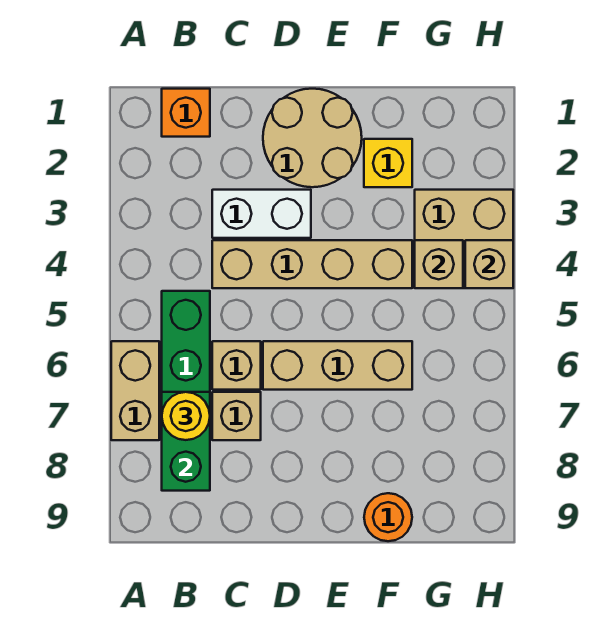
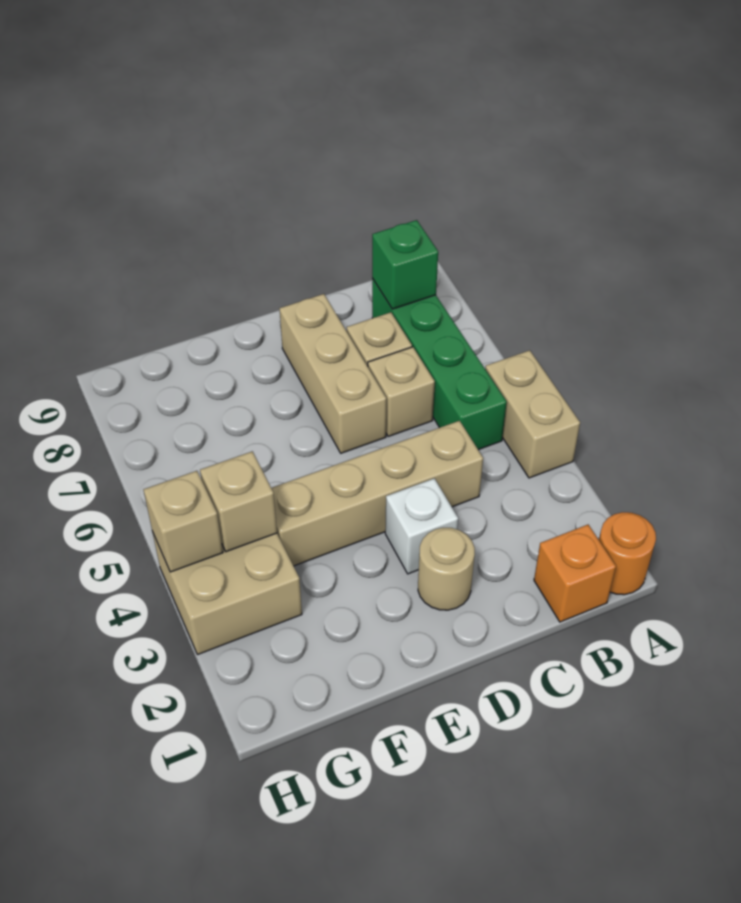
tan brick A6:A7 level 1 -> tan brick A4:A5 level 1
green brick B7:B8 level 2 -> green brick B8 level 2
yellow round brick B7 level 3 -> none
white brick C3:D3 level 1 -> white brick D3 level 1
tan round brick D1:E2 level 1 -> tan round brick D2 level 1
tan brick D6:F6 level 1 -> tan brick D6:D8 level 1
yellow brick F2 level 1 -> none
orange round brick F9 level 1 -> orange round brick A1 level 1

